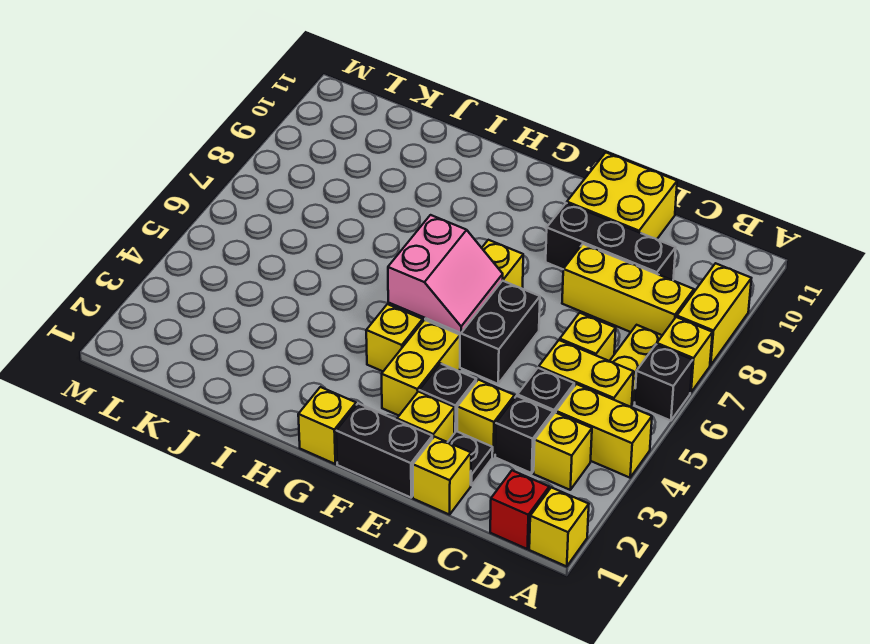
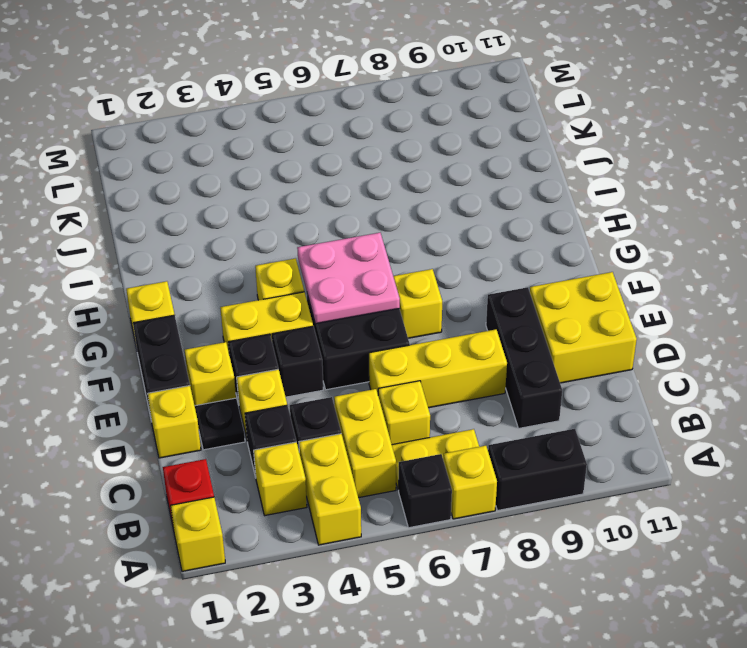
yellow brick A8:A9 level 1 -> black brick A8:A9 level 1
yellow brick B8:D8 level 1 -> yellow brick D6:D8 level 1
none -> black brick E4 level 1
pink slope F5:G6 level 2 top G -> pink plate F5:G6 level 2

